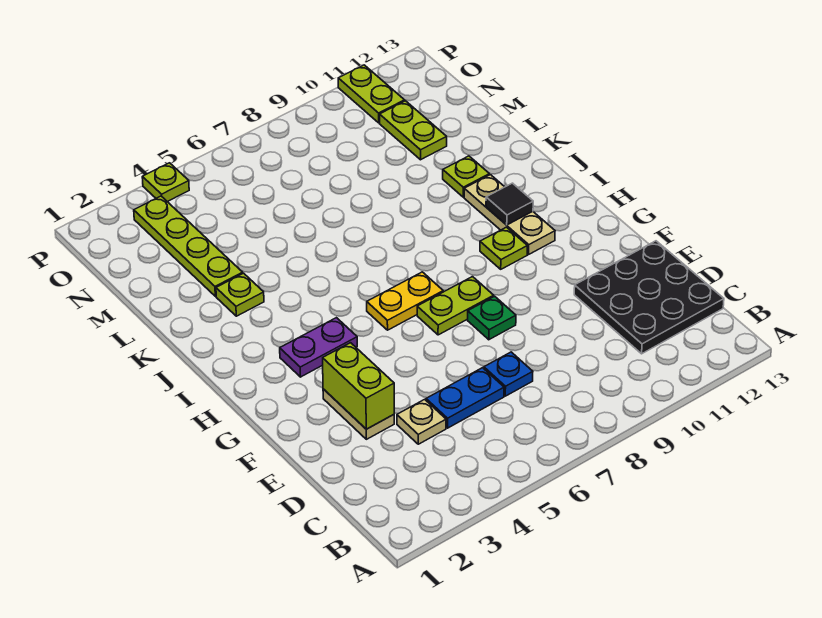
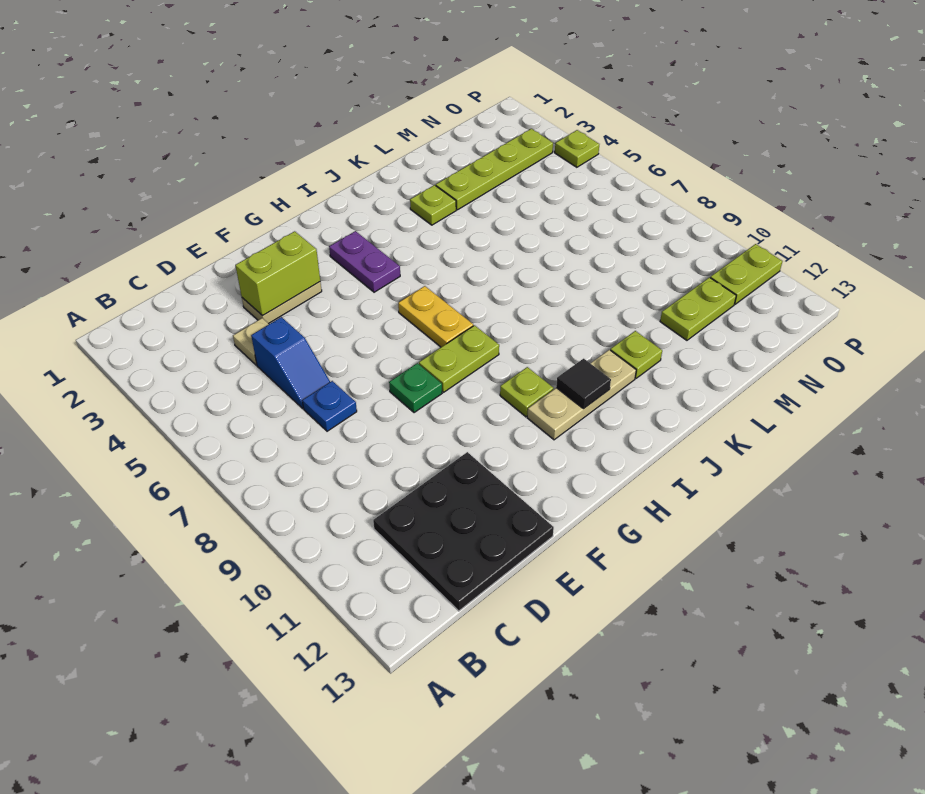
blue plate D5:D6 level 1 -> blue slope D5:D6 level 1 top 5
lime plate G7:G8 level 1 -> lime plate G8:H8 level 1

